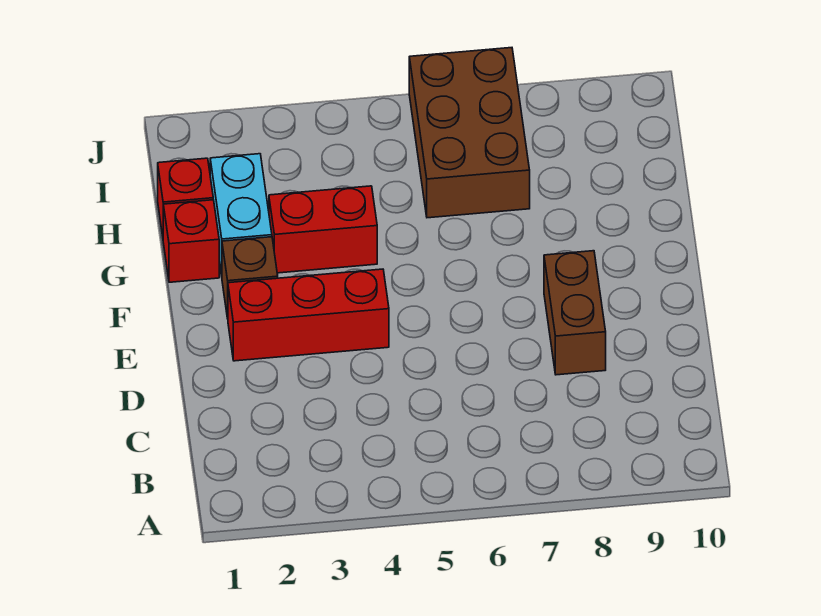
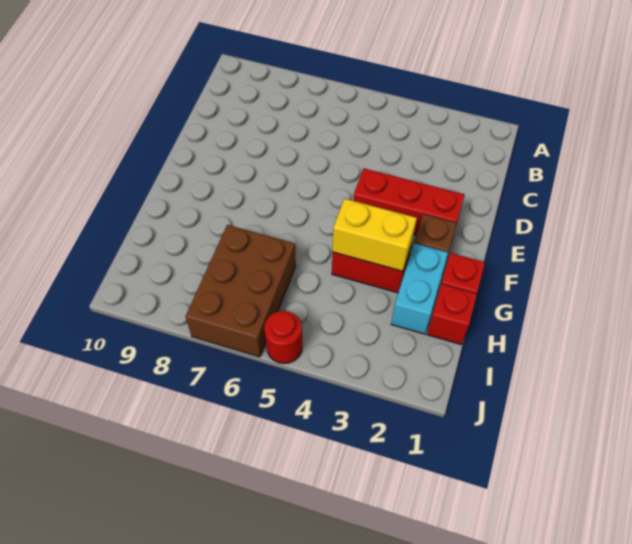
brown brick D8:E8 level 1 -> none
none -> yellow brick G3:G4 level 2
none -> red round brick J5 level 1

